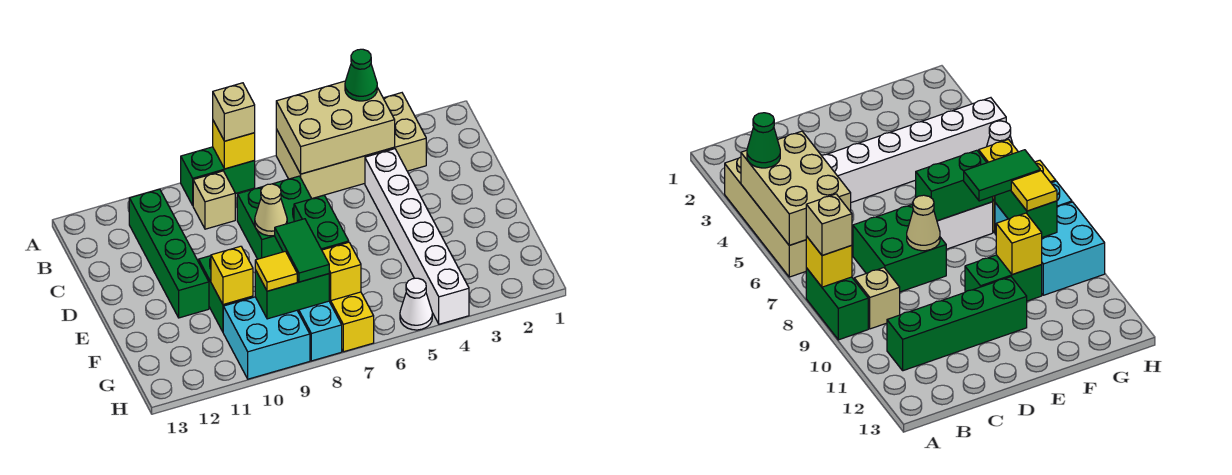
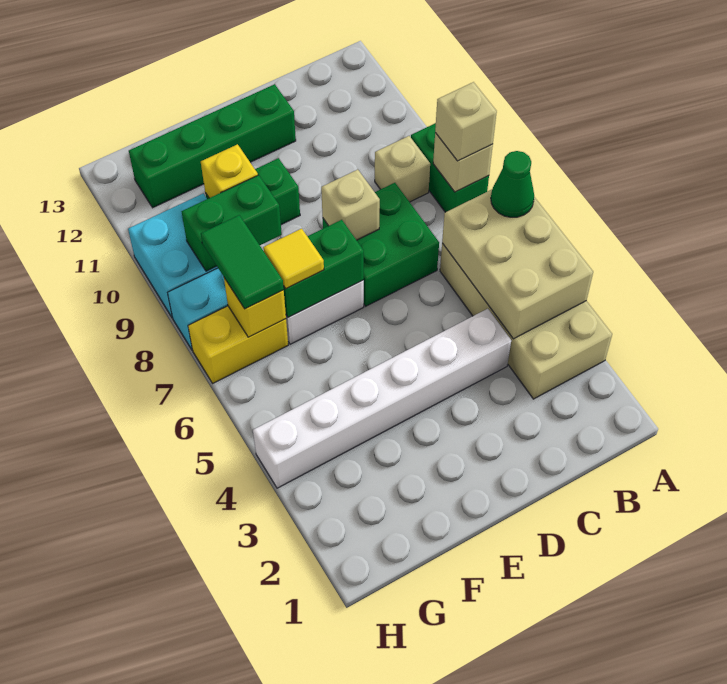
green cone A4 level 3 -> green cone A6 level 3
yellow brick A8 level 2 -> tan brick A8 level 2
green brick B11:E11 level 1 -> green brick D12:G12 level 1
tan cone D8 level 2 -> tan brick D8 level 2
green tile F8:G8 level 3 -> green tile G7:G8 level 3
green brick G8:G9 level 2 -> green brick F9:G9 level 2
yellow tile G9 level 3 -> yellow tile F7 level 3
white cone H5 level 1 -> none

